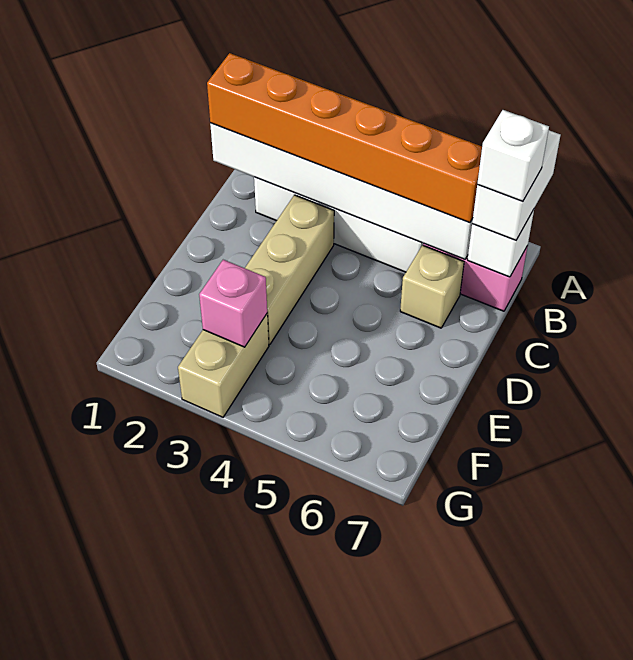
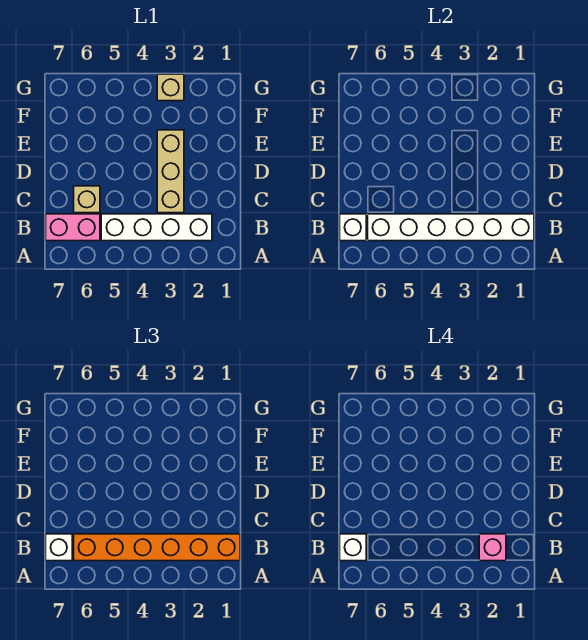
white brick A7:B7 level 3 -> white brick B7 level 3
tan brick F3:G3 level 1 -> tan brick G3 level 1
pink brick F3 level 2 -> pink brick B2 level 4

